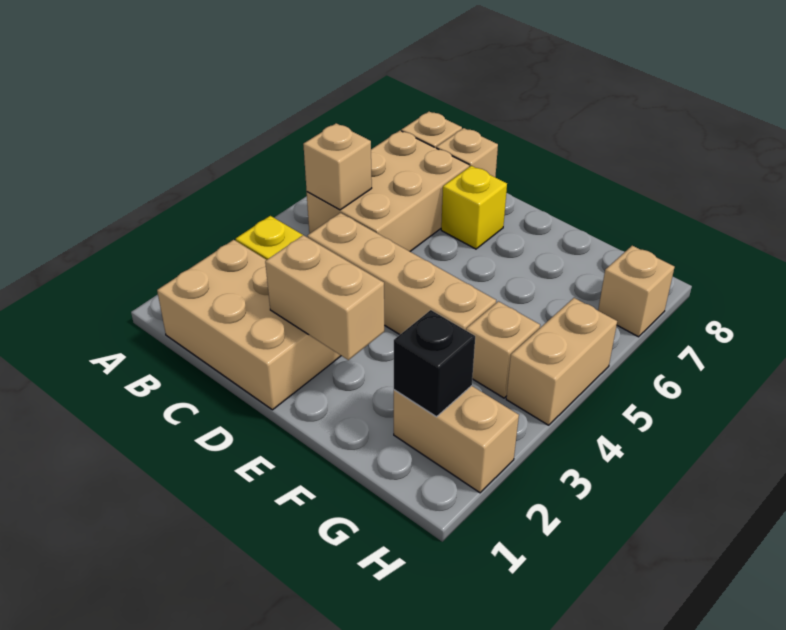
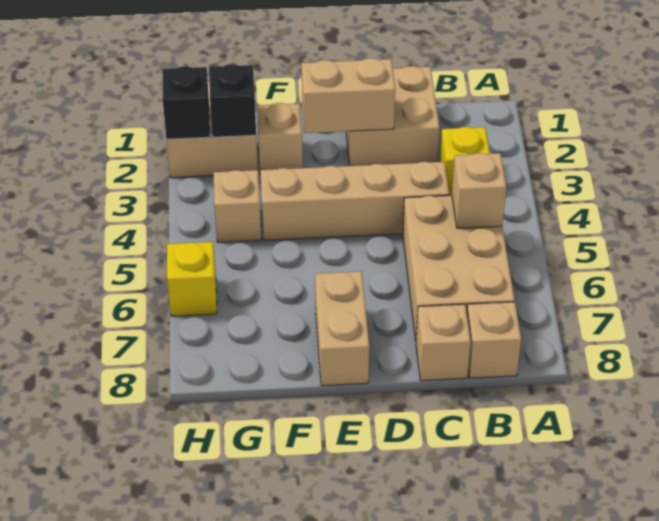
tan brick B1:D2 level 1 -> tan brick C1:D2 level 1
yellow brick D7 level 1 -> yellow brick H6 level 1
none -> black brick H2 level 2
tan brick H4:H5 level 1 -> tan brick E7:E8 level 1
tan brick H7 level 1 -> tan brick F2 level 1

